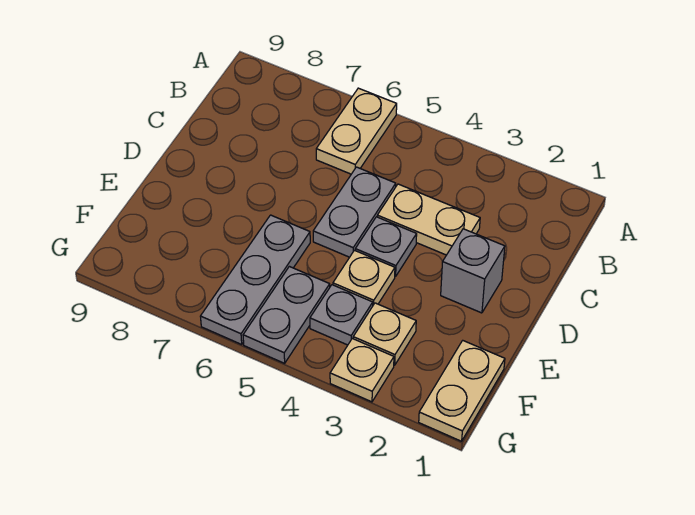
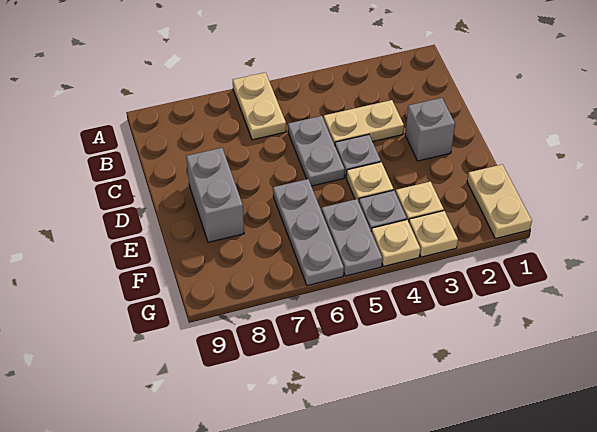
none -> grey brick D8:E8 level 1
none -> tan plate G4 level 1

